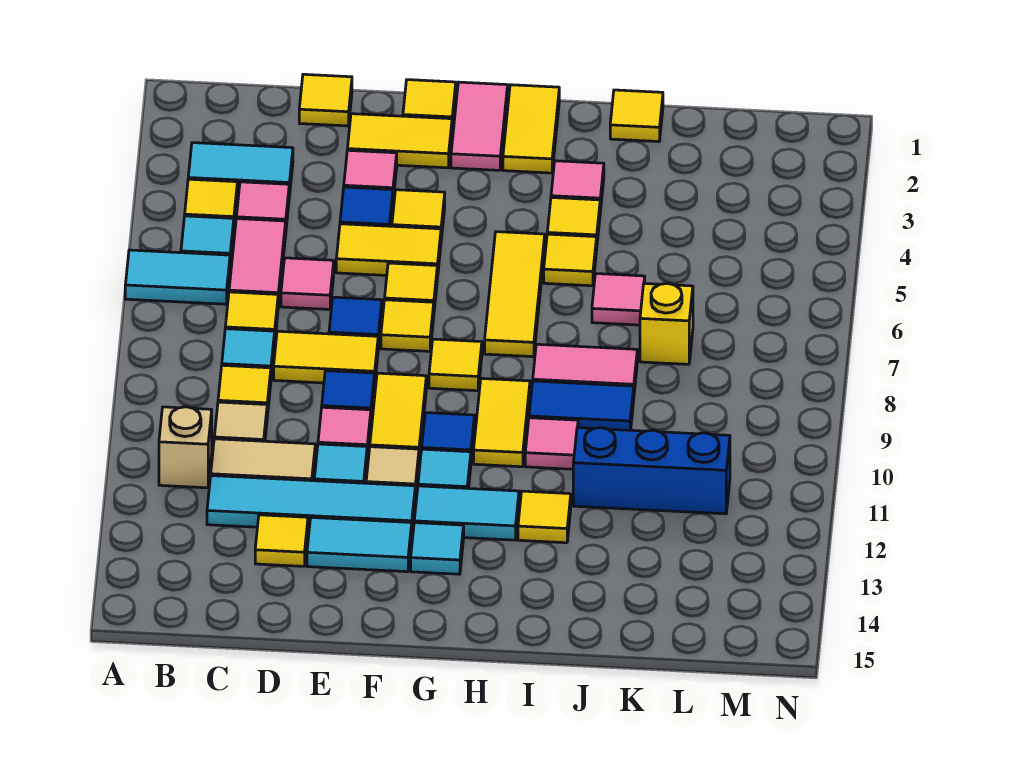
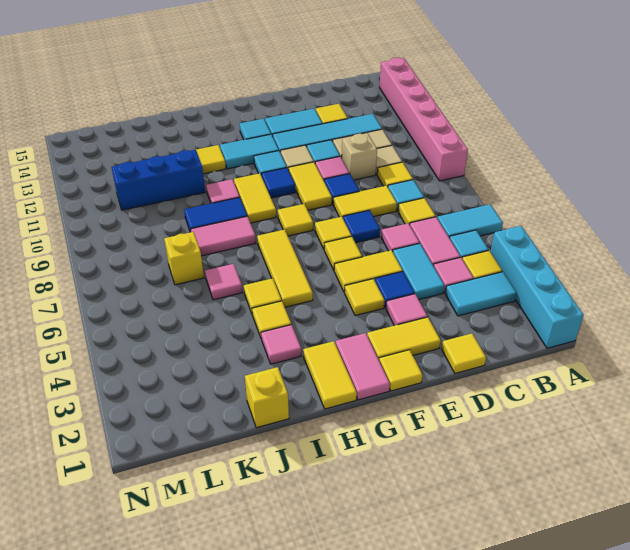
none -> cyan brick A1:A4 level 1
none -> pink brick A9:A14 level 1
tan brick B11 level 1 -> tan brick D10 level 1
none -> cyan tile D4:D5 level 1
yellow tile J1 level 1 -> yellow brick J1 level 1

